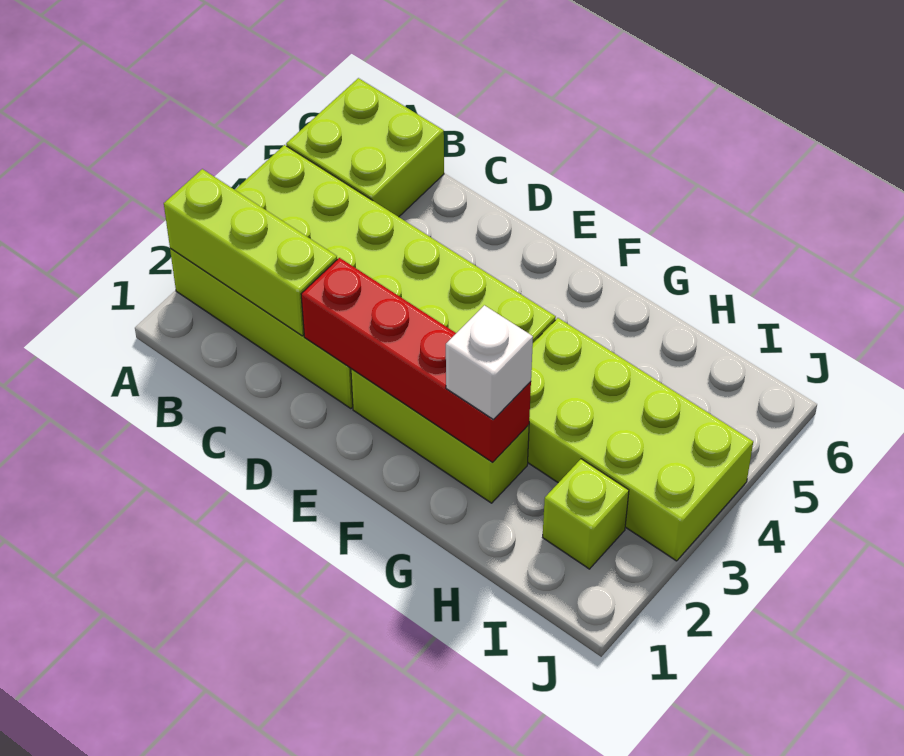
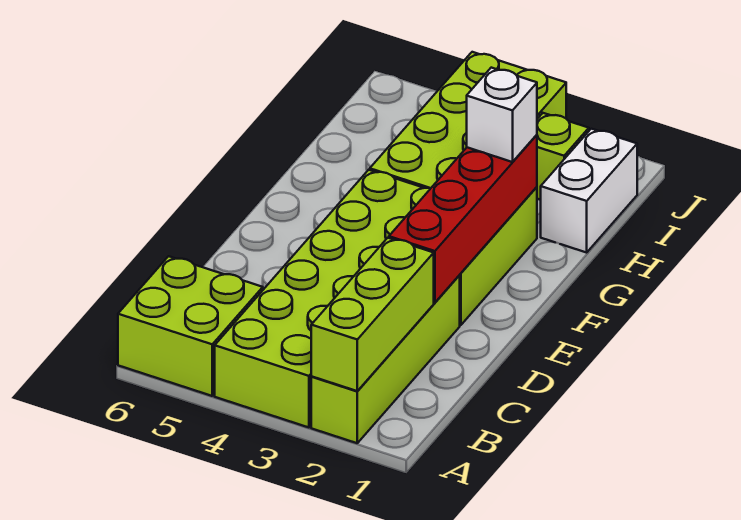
none -> white brick H1:I1 level 1

